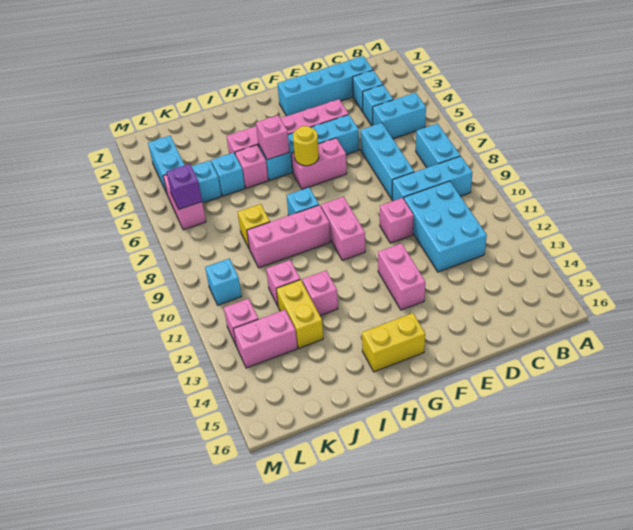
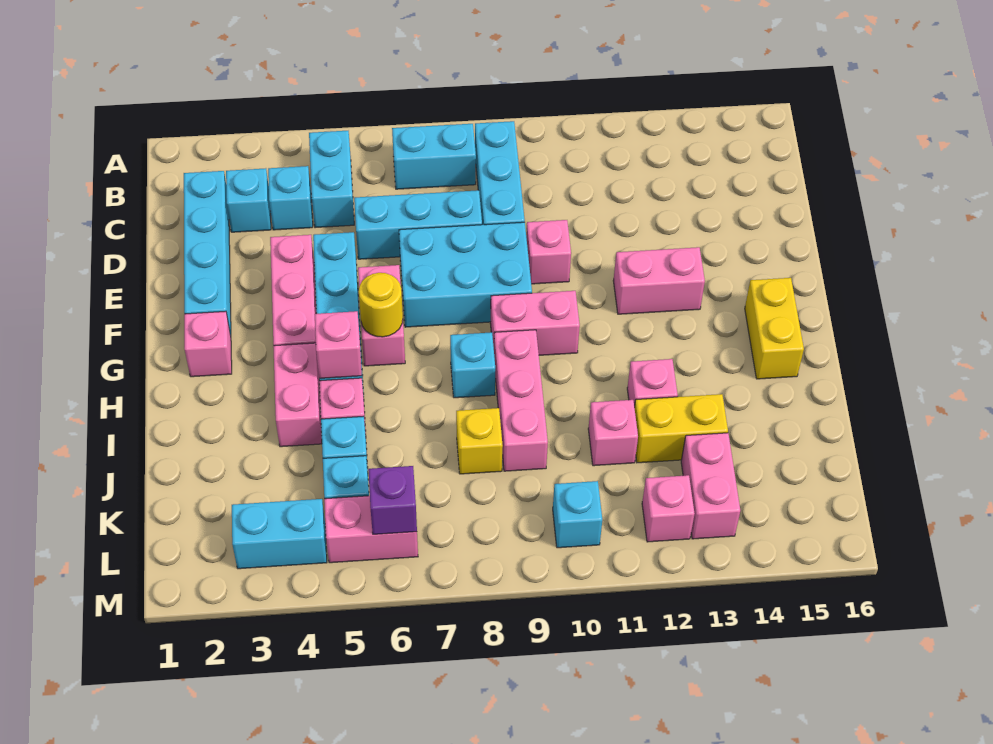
cyan brick C10:D12 level 1 -> cyan brick E7:F9 level 1
none -> pink brick G2 level 1

